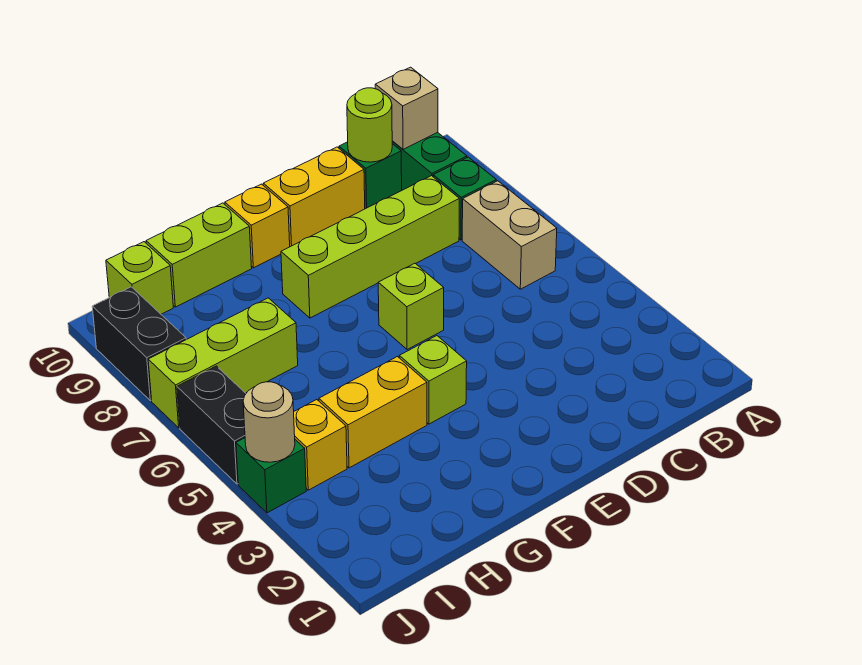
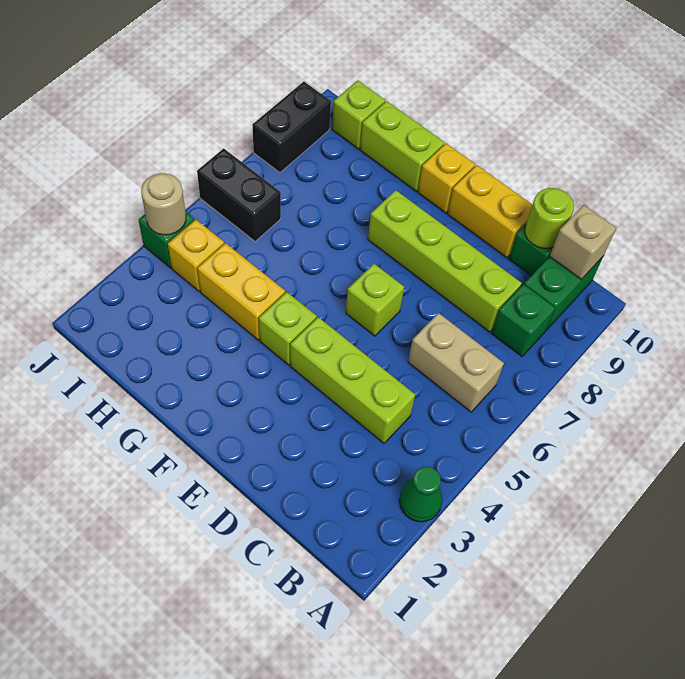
none -> green cone A3 level 1
tan brick B6:B7 level 1 -> tan brick B6:C6 level 1
lime brick H7:J7 level 1 -> lime brick C4:E4 level 1
black brick J5:J6 level 1 -> black brick I6:J6 level 1

